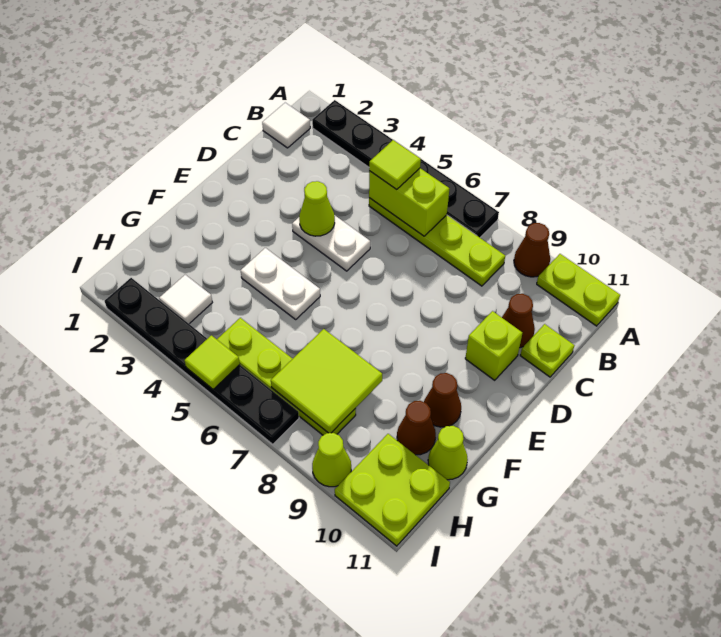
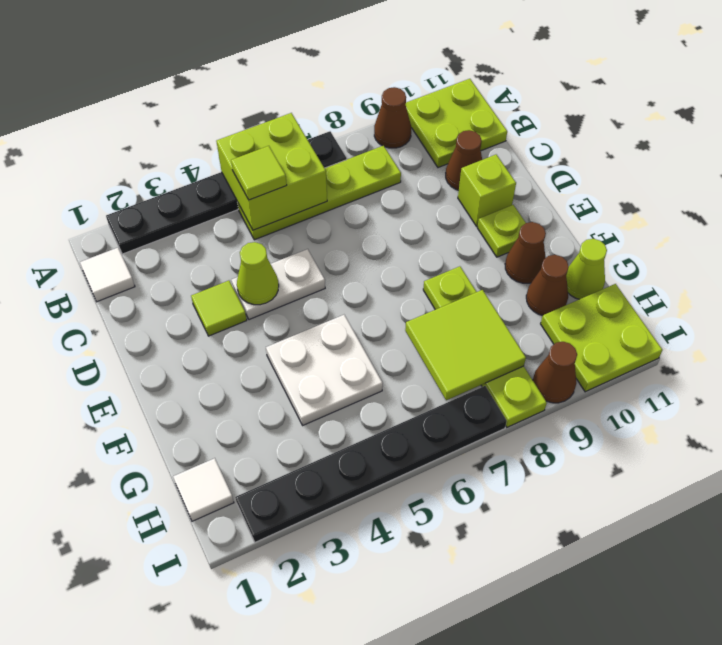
lime plate A10:A11 level 1 -> lime plate A10:B11 level 1
lime brick B5:B6 level 2 -> lime brick A5:B6 level 2
lime plate C11 level 1 -> lime plate E10 level 1
white plate F4:F5 level 1 -> white plate F4:G5 level 1
white tile H3 level 1 -> white tile H1 level 1
lime plate H5:H8 level 1 -> lime plate F8:I8 level 1
lime tile I5 level 2 -> lime tile D3 level 1
lime cone I9 level 1 -> brown cone I9 level 1

